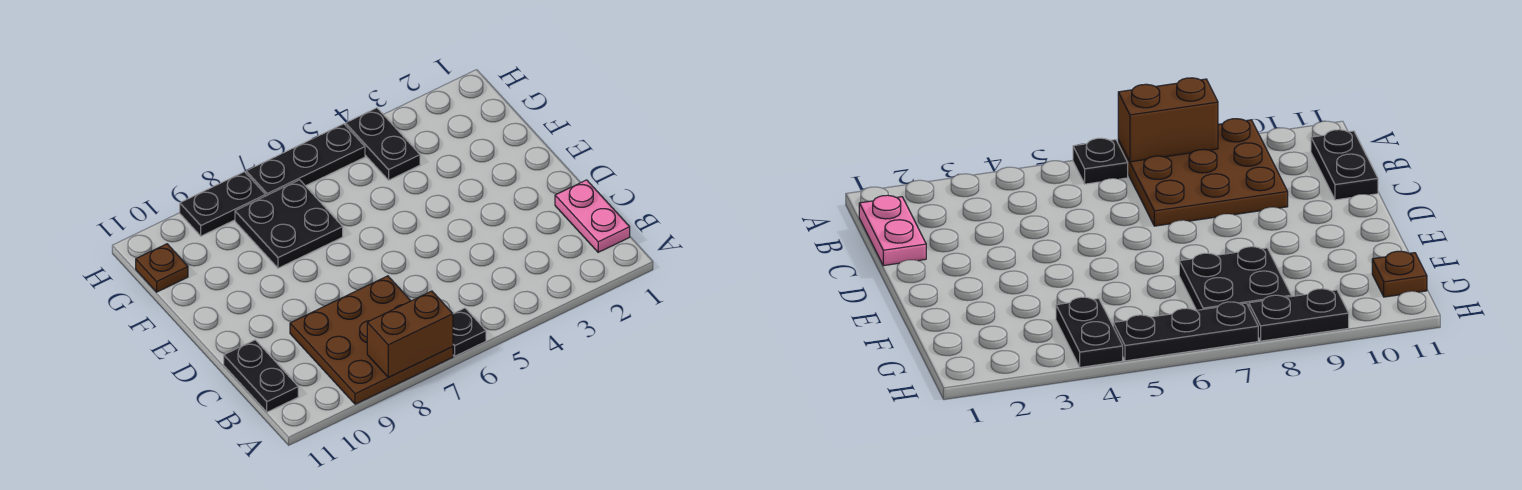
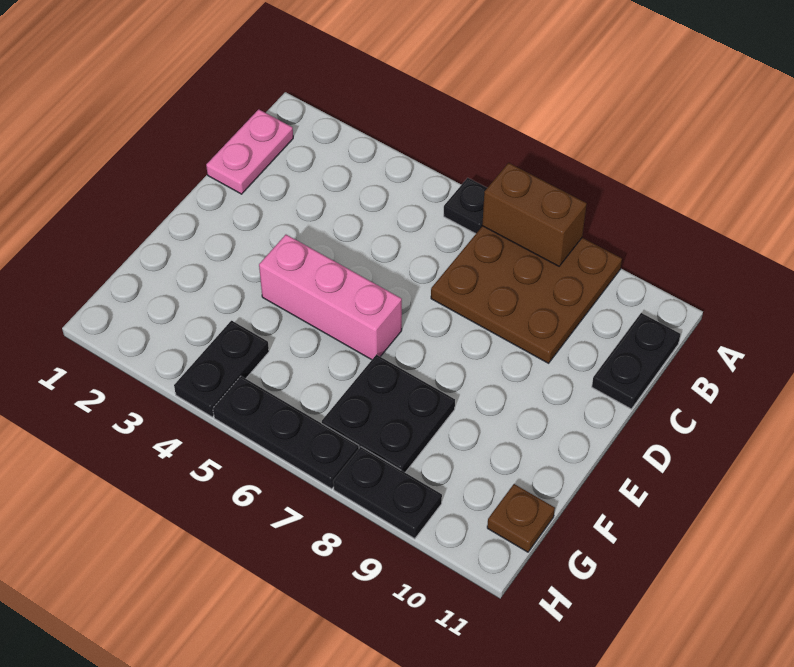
none -> pink brick E4:E6 level 1

